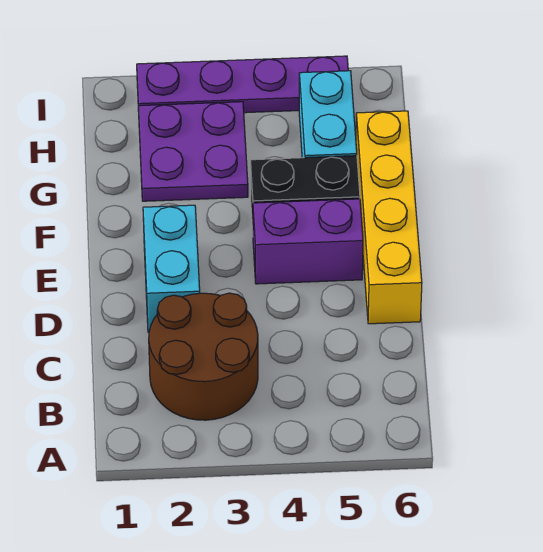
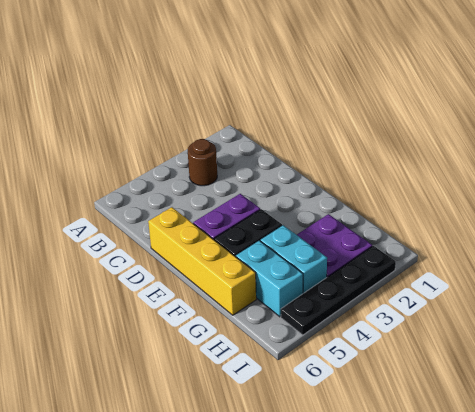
brown round brick B2:C3 level 1 -> brown round brick B3 level 1
cyan brick D2:E2 level 1 -> cyan brick G4:H4 level 1
purple plate I2:I5 level 1 -> black plate I2:I5 level 1

